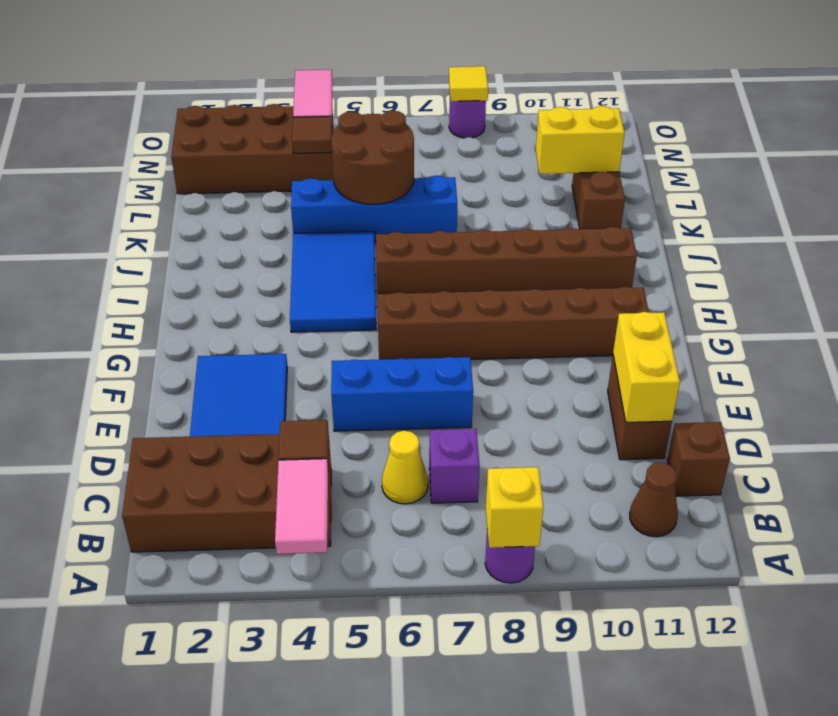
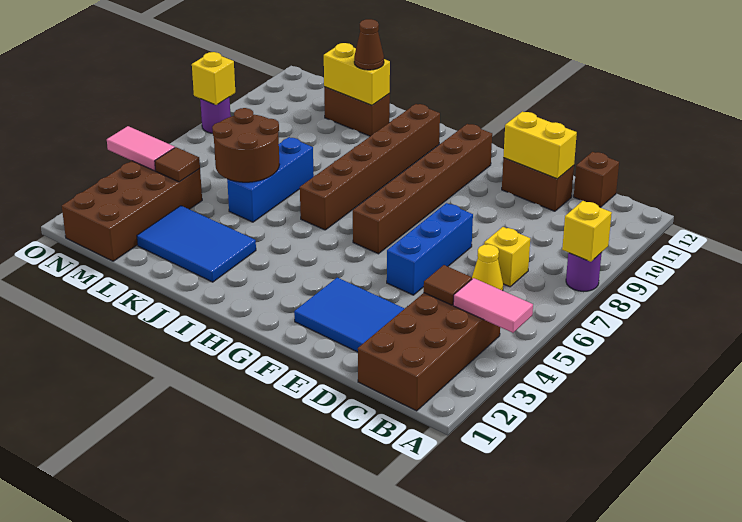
brown cone B11 level 1 -> brown cone K11 level 3
purple brick C7 level 1 -> yellow brick C7 level 1
blue tile H4:J5 level 1 -> blue tile J2:L3 level 1
blue brick K4:K7 level 1 -> blue brick K5:K7 level 1
yellow brick L10:L11 level 2 -> yellow brick K11:L11 level 2
yellow tile O8 level 2 -> yellow brick O8 level 2

